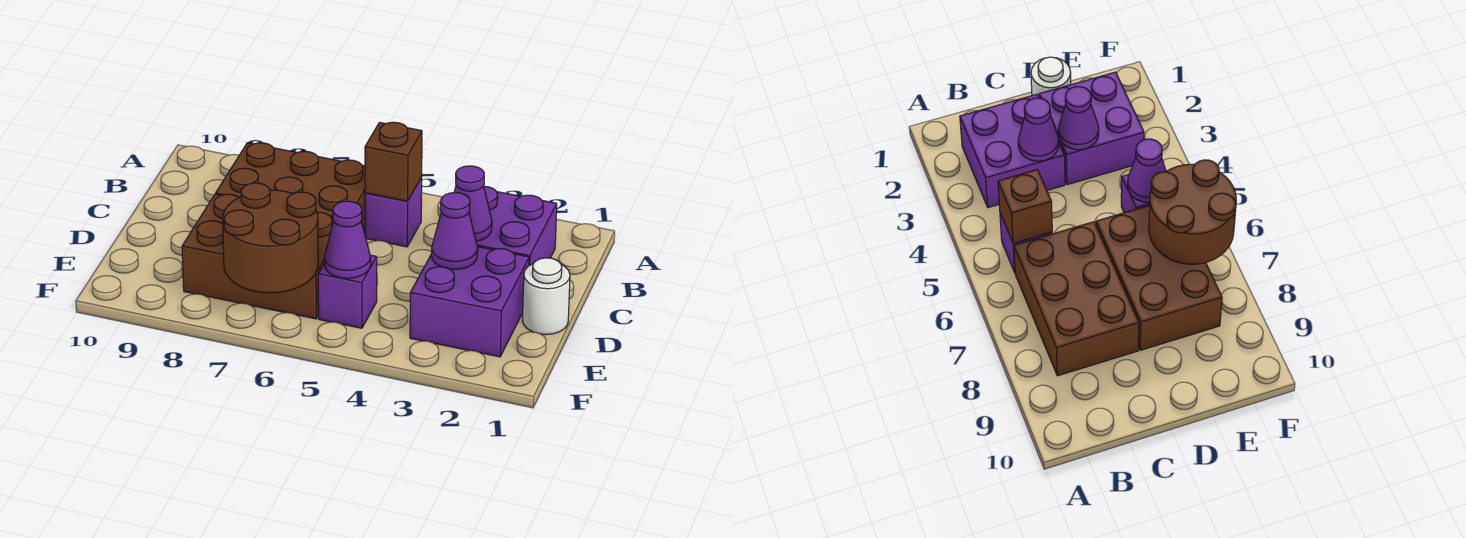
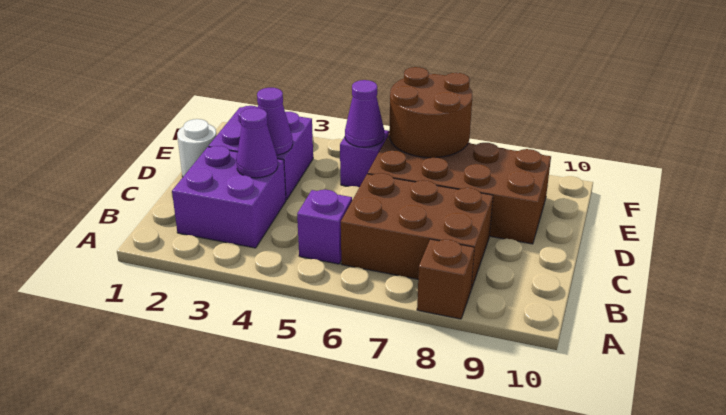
brown brick B5 level 2 -> brown brick A8 level 1
brown brick D6:E8 level 1 -> brown brick D6:E9 level 1

